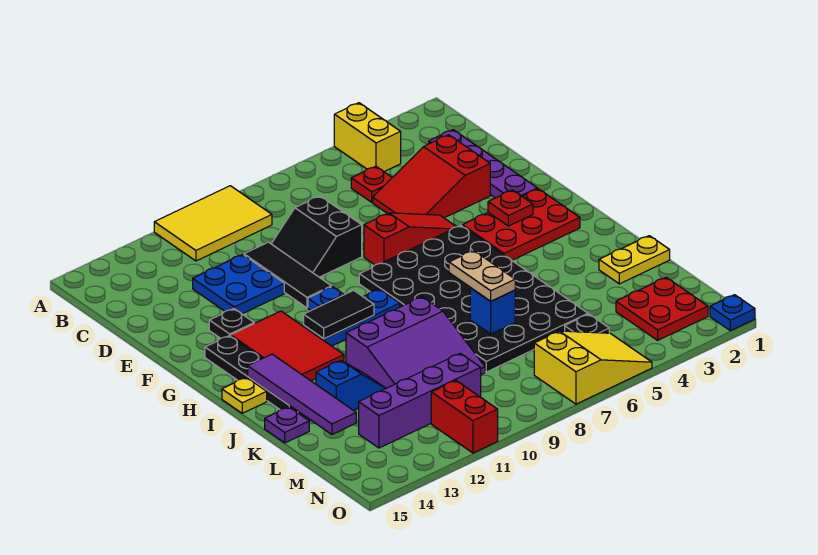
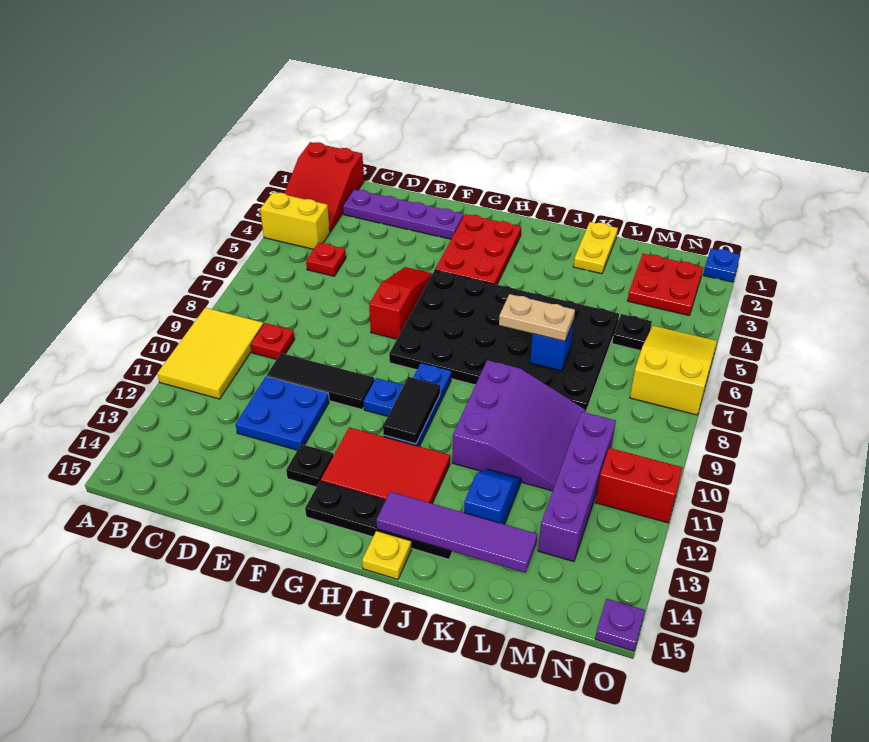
red slope D3:E5 level 1 top 3 -> red slope A1:B3 level 1 top 1
black slope D8:E9 level 1 top 8 -> none
red plate G3 level 2 -> red plate C9 level 1
purple plate K15 level 1 -> purple plate O15 level 1

